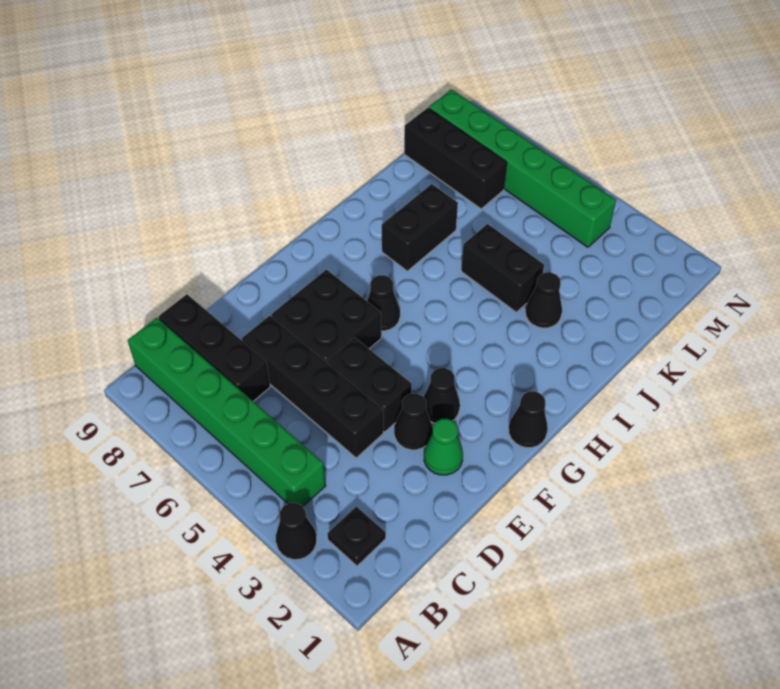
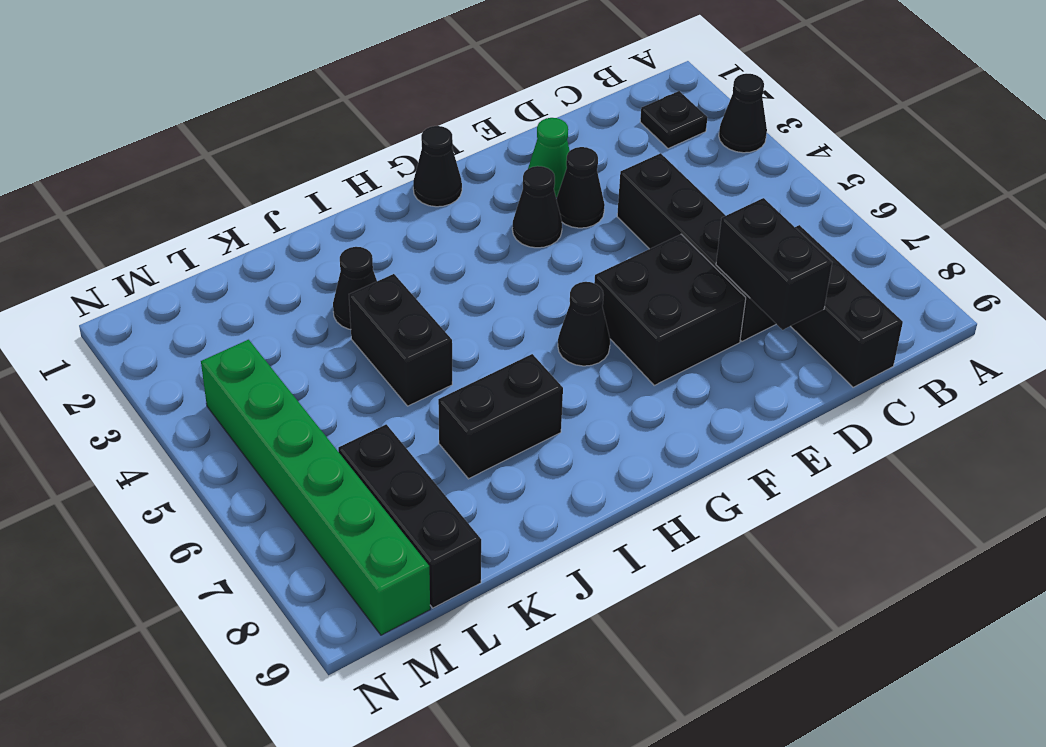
green brick B4:B9 level 1 -> none
black brick E4:E5 level 1 -> black brick D7:D8 level 2

